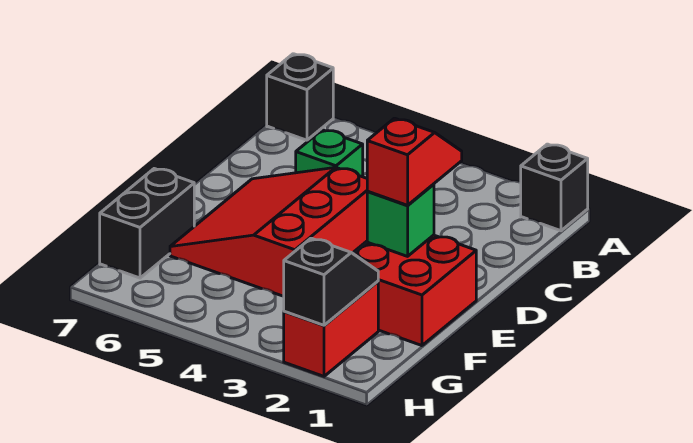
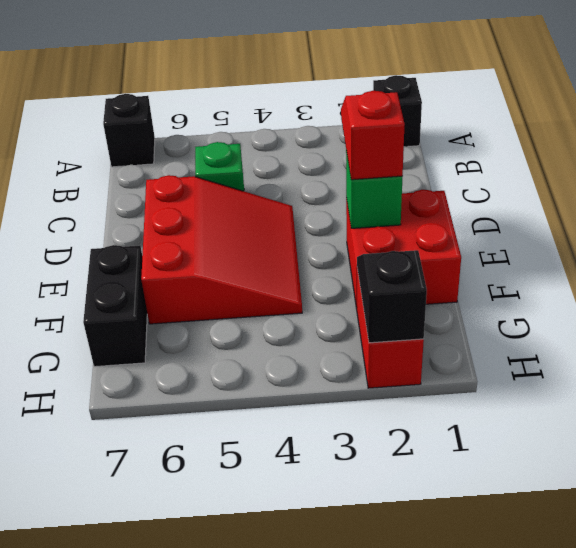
red slope D4:F6 level 1 top 4 -> red slope D4:F6 level 1 top 6

